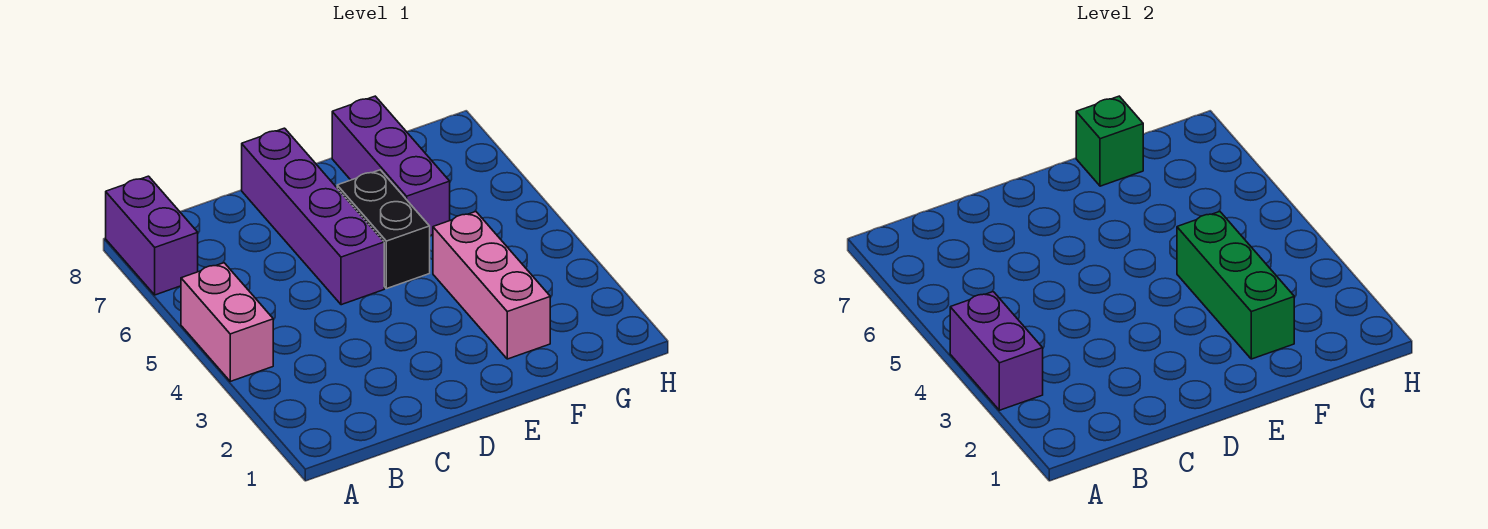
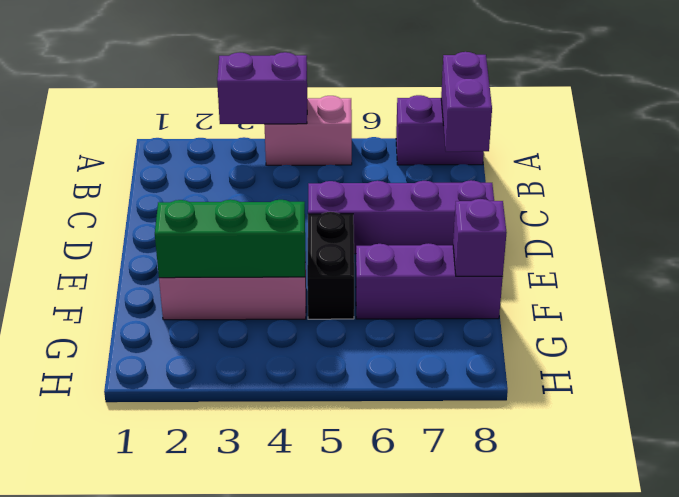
none -> purple brick A8:B8 level 2
black brick E5:E6 level 1 -> black brick E5:F5 level 1
green brick F8 level 2 -> purple brick F8 level 2

